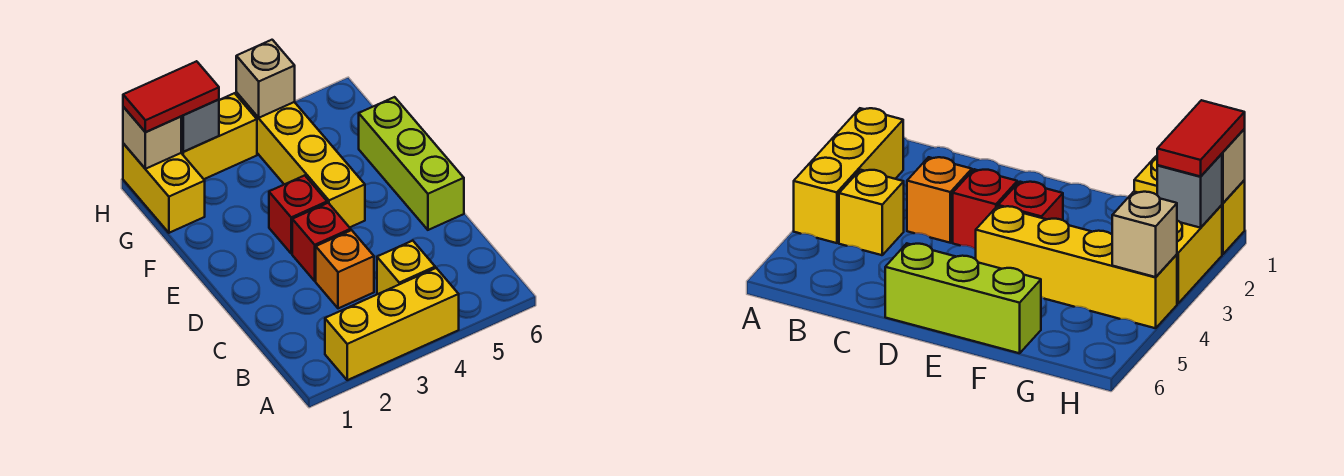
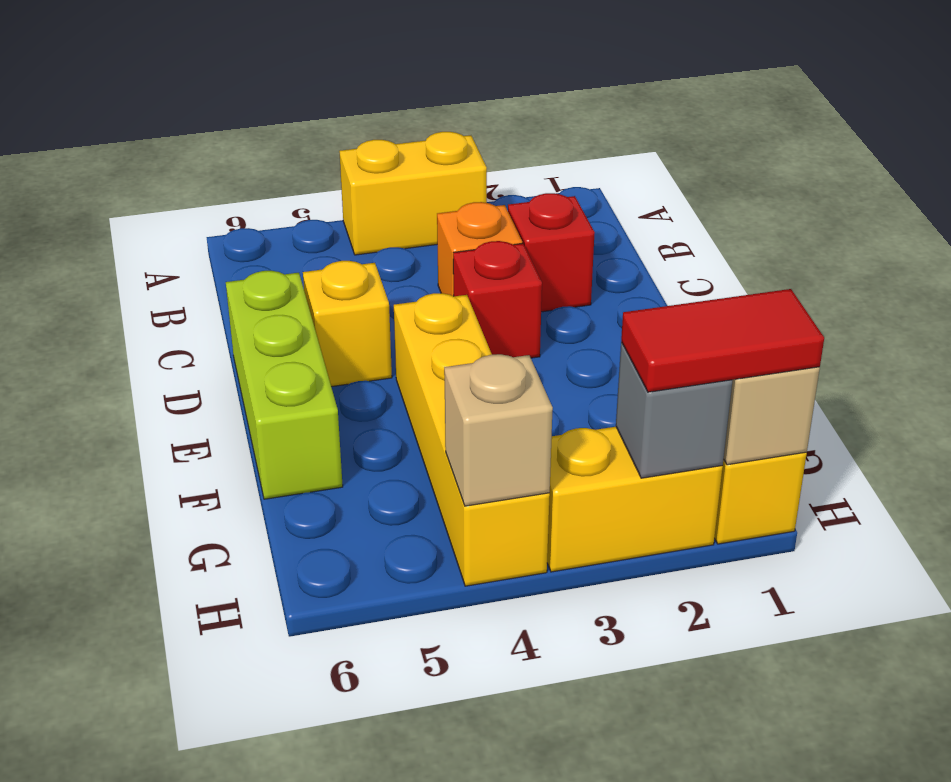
yellow brick A2:A4 level 1 -> yellow brick A3:A4 level 1
yellow brick B4 level 1 -> yellow brick D5 level 1
red brick E3 level 1 -> red brick C2 level 1

